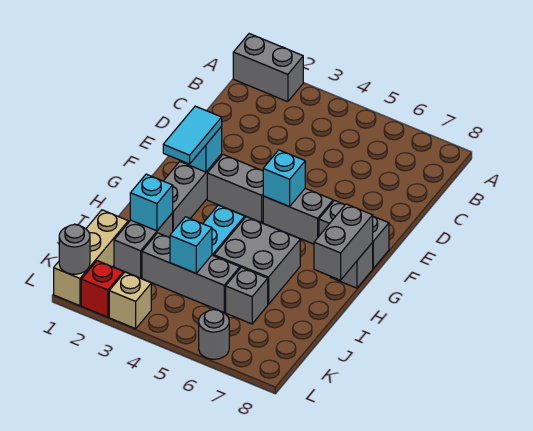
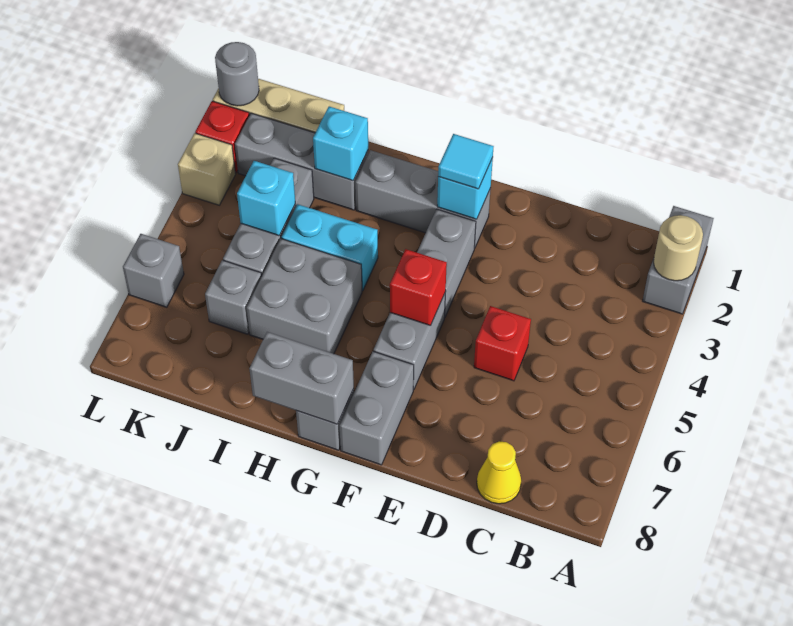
none -> tan round brick A2 level 2
none -> yellow cone C8 level 1
none -> red brick D5 level 1
cyan tile F2:G2 level 3 -> cyan tile F2 level 3
cyan brick F5 level 2 -> red brick F5 level 2
grey brick I2:J2 level 1 -> grey brick I2:K2 level 1
grey round brick L6 level 1 -> grey brick L6 level 1

